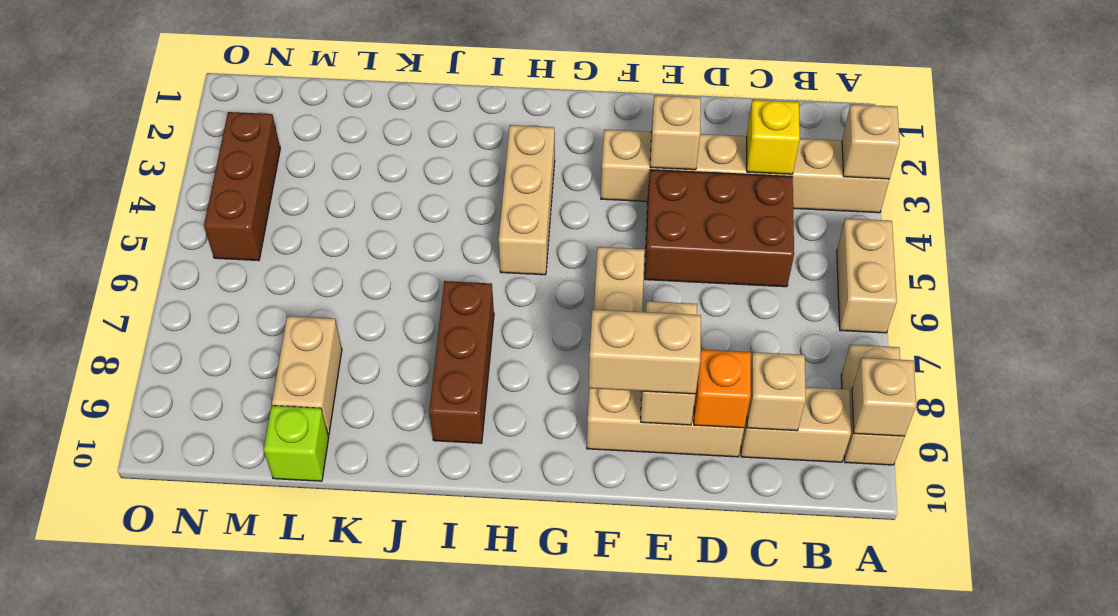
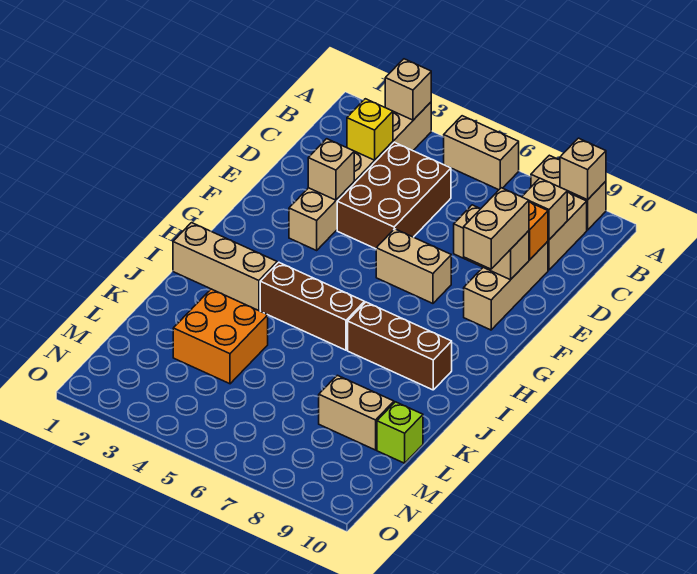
tan brick H3:H5 level 1 -> tan brick I1:I3 level 1
none -> orange brick K3:L4 level 1
brown brick N3:N5 level 1 -> brown brick I4:I6 level 1

